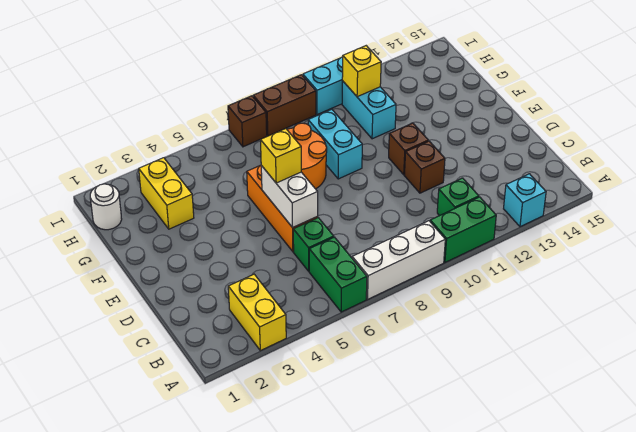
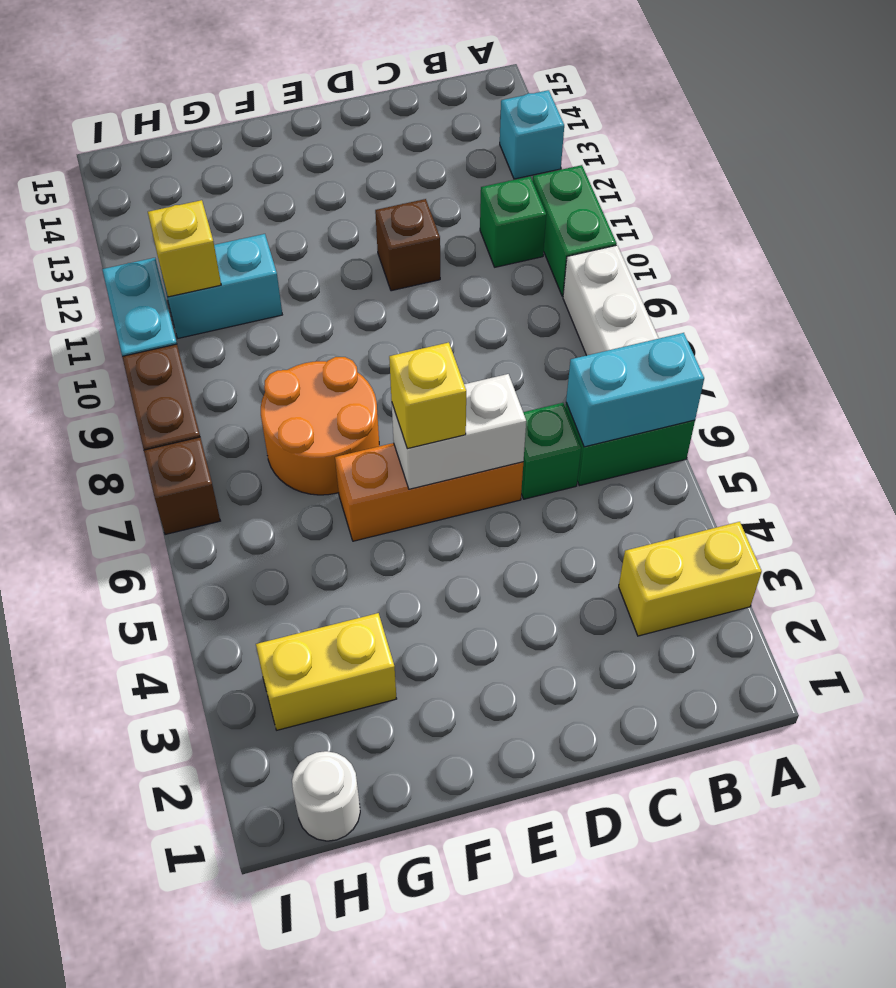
brown brick E11 level 1 -> none
cyan brick F9:G9 level 1 -> cyan brick A6:B6 level 2

